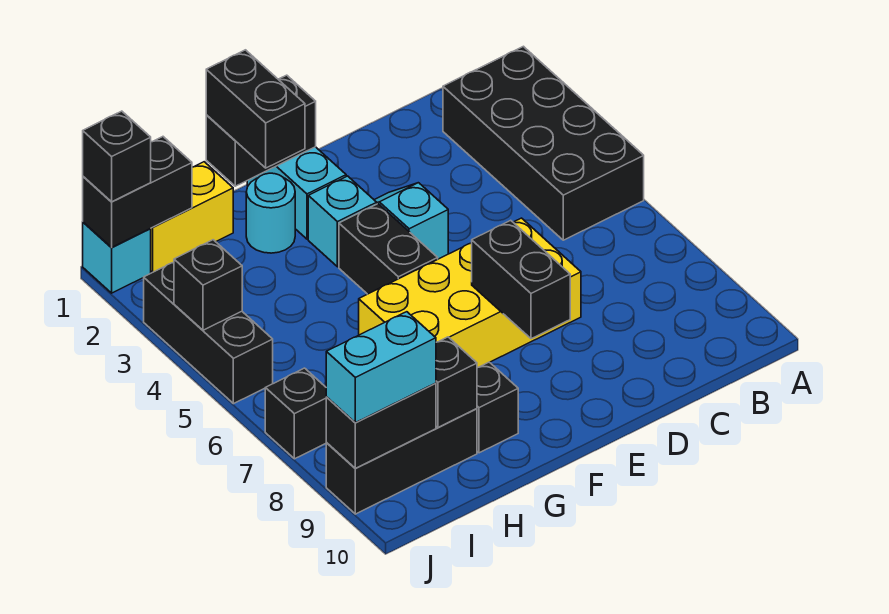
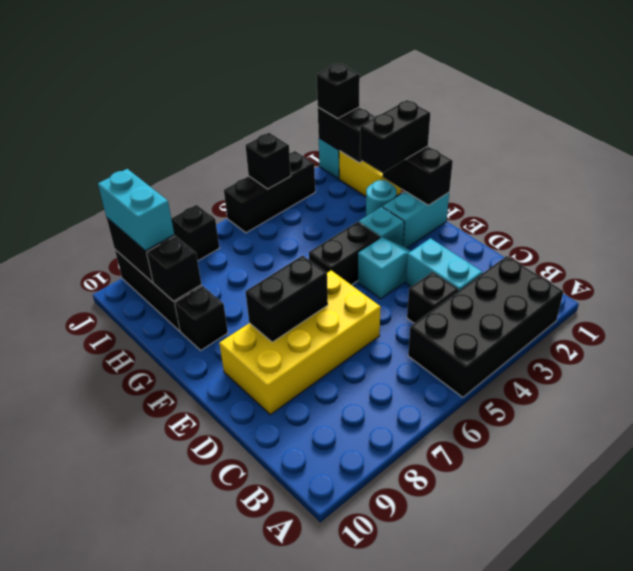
none -> cyan brick C3:D3 level 1
none -> black brick C4 level 1
yellow brick D6:G7 level 1 -> yellow brick D6:E9 level 1

